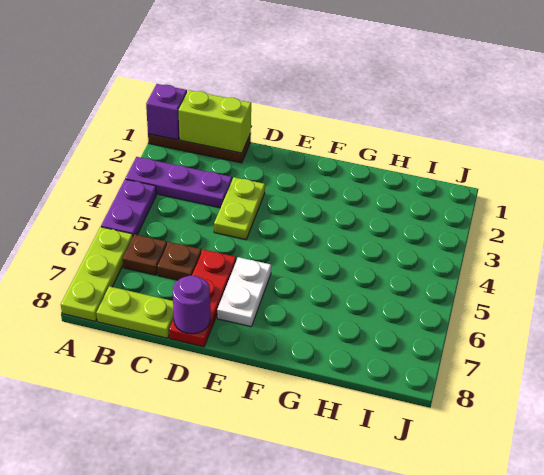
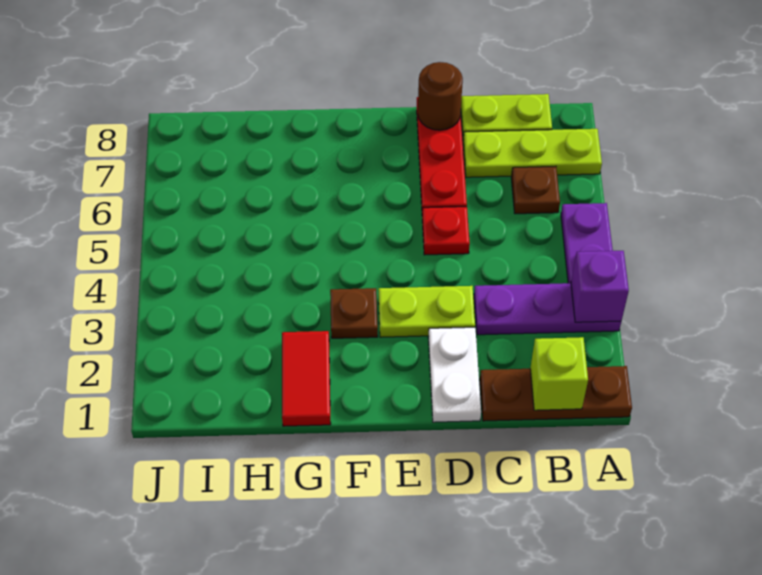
purple brick A1 level 2 -> purple brick A3 level 2
lime plate A6:A8 level 1 -> lime plate A7:C7 level 1
lime brick B1:C1 level 2 -> lime brick B1 level 2
brown plate C6 level 1 -> brown plate F3 level 1
lime plate D3:D4 level 1 -> lime plate D3:E3 level 1
none -> red plate D5 level 1
purple round brick D8 level 2 -> brown round brick D8 level 2
white plate E6:E7 level 1 -> white plate D1:D2 level 1
none -> red tile G1:G2 level 1

